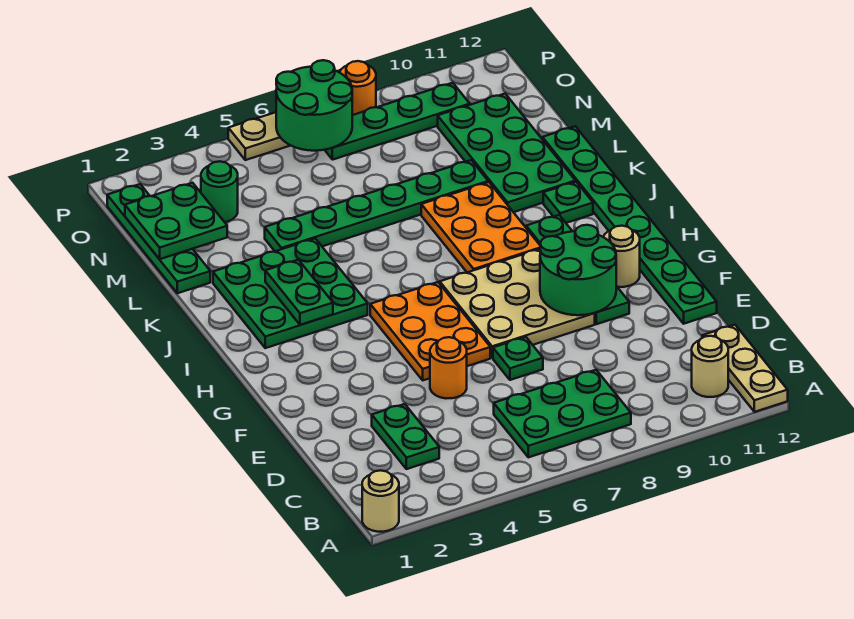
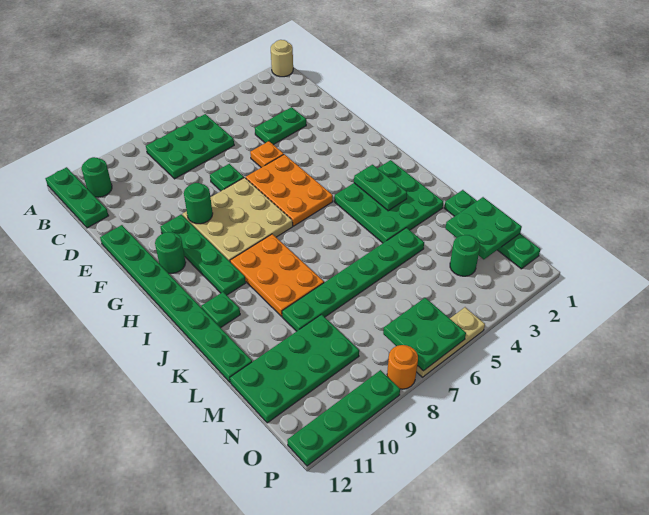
tan plate A12:C12 level 1 -> green plate A12:C12 level 1
tan round brick B11 level 1 -> green round brick B11 level 1
green plate C3:D3 level 1 -> green plate D3:D4 level 1
orange round brick E5 level 1 -> orange plate E5 level 1
green round brick F9:G10 level 2 -> green round brick F9 level 2
tan round brick G11 level 1 -> green round brick G11 level 1
green plate K10:N11 level 1 -> green plate M9:N12 level 1
green round brick O6:P7 level 2 -> green plate O6:P7 level 2
green plate O7:O10 level 1 -> green plate P9:P12 level 1

